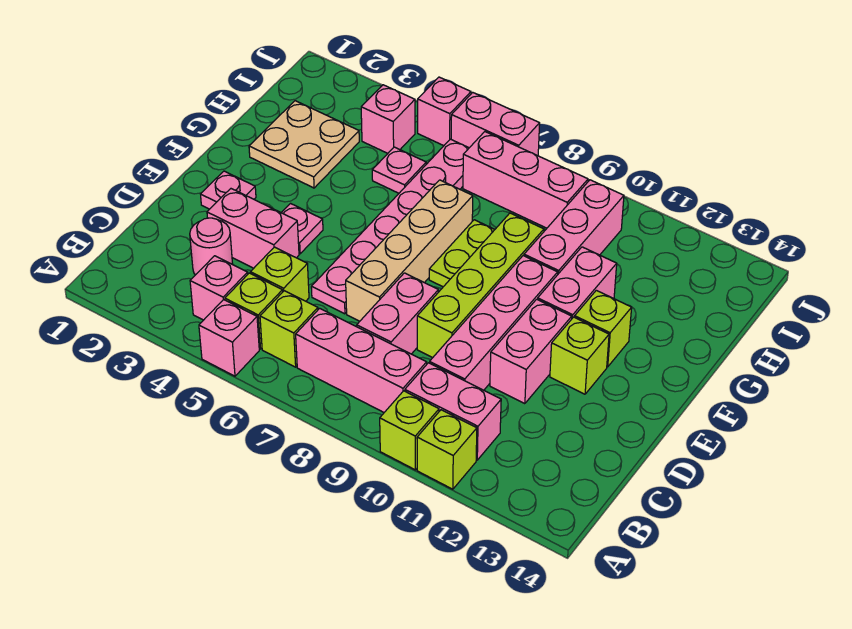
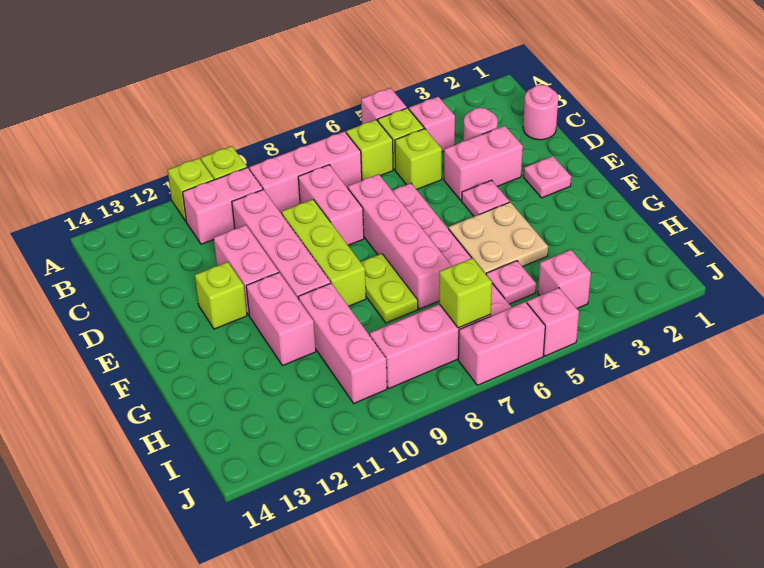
none -> pink round brick C1 level 1
tan brick D7:G7 level 1 -> pink brick D7:G7 level 1
lime brick D9:G9 level 1 -> lime brick D9:F9 level 1
lime brick F12 level 1 -> lime brick I7 level 2
tan plate G2:H3 level 1 -> tan plate F4:G5 level 1

